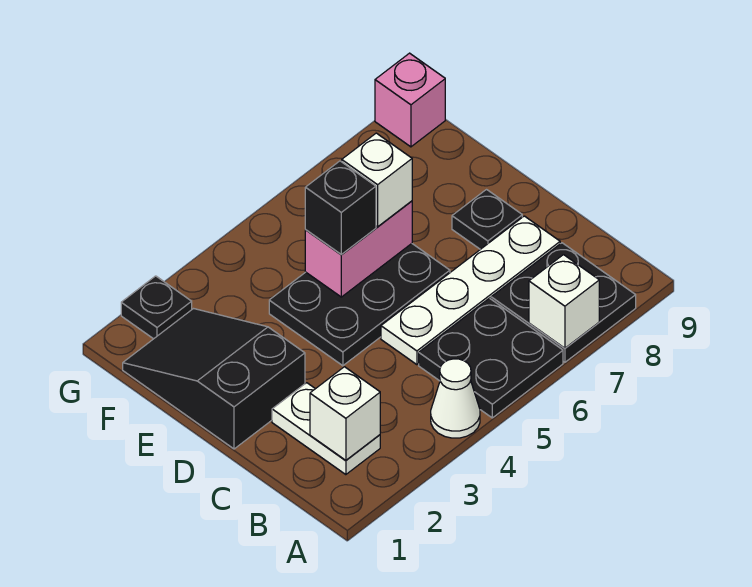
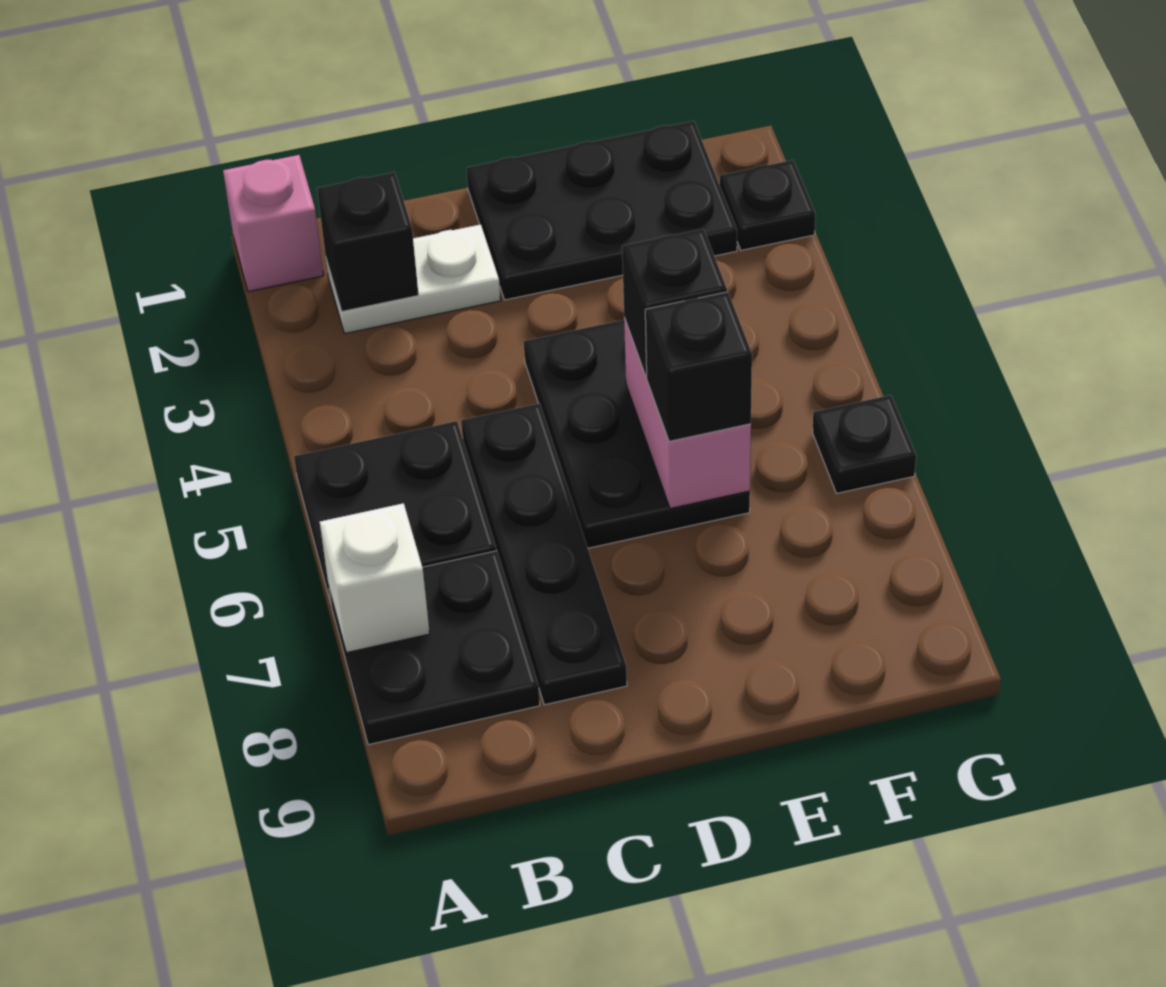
white cone A4 level 1 -> none
white brick B2 level 2 -> black brick B2 level 2
white plate C5:C8 level 1 -> black plate C5:C8 level 1
black slope D1:F2 level 1 top D -> black plate D1:F2 level 1
black plate D8 level 1 -> black plate G6 level 1
white brick E6 level 3 -> black brick E6 level 3
pink brick G9 level 1 -> pink brick A1 level 1

